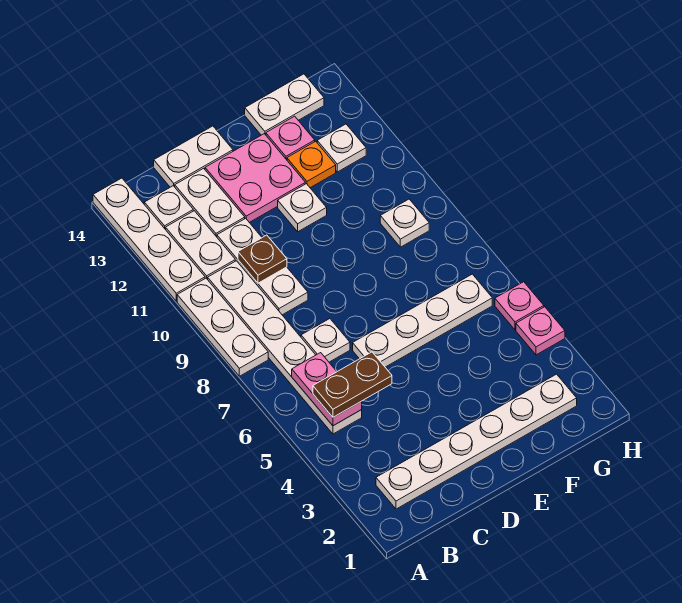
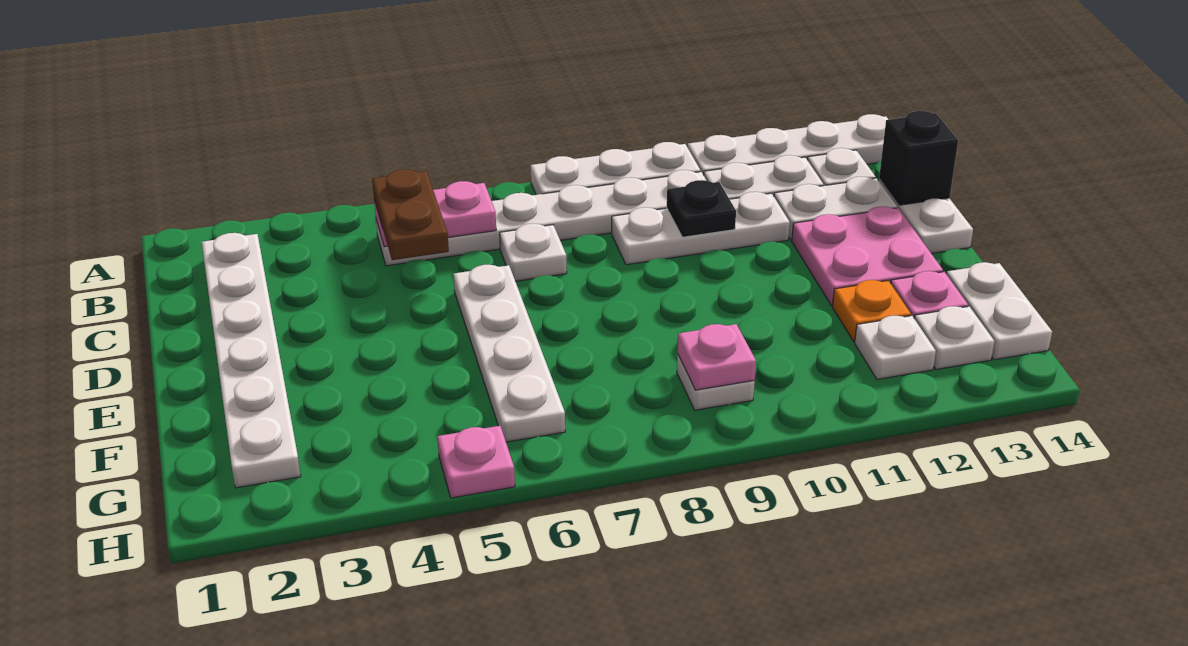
brown plate C10 level 2 -> black plate C10 level 2
none -> black brick C14 level 2
white plate E11 level 1 -> white plate G13 level 1
pink plate H4 level 1 -> pink plate G9 level 2

